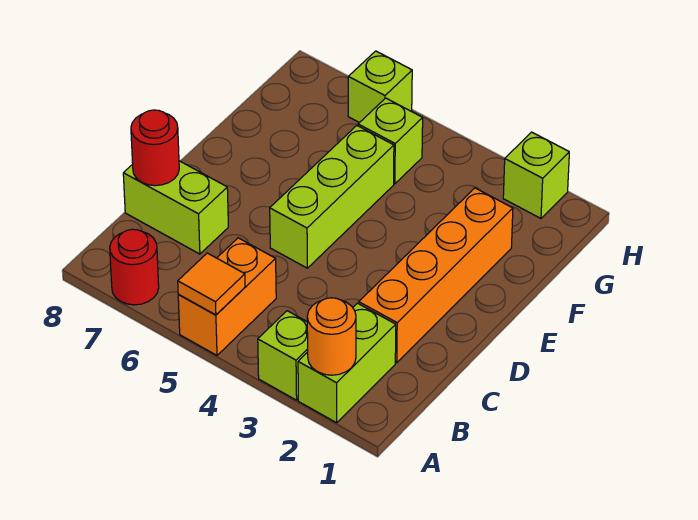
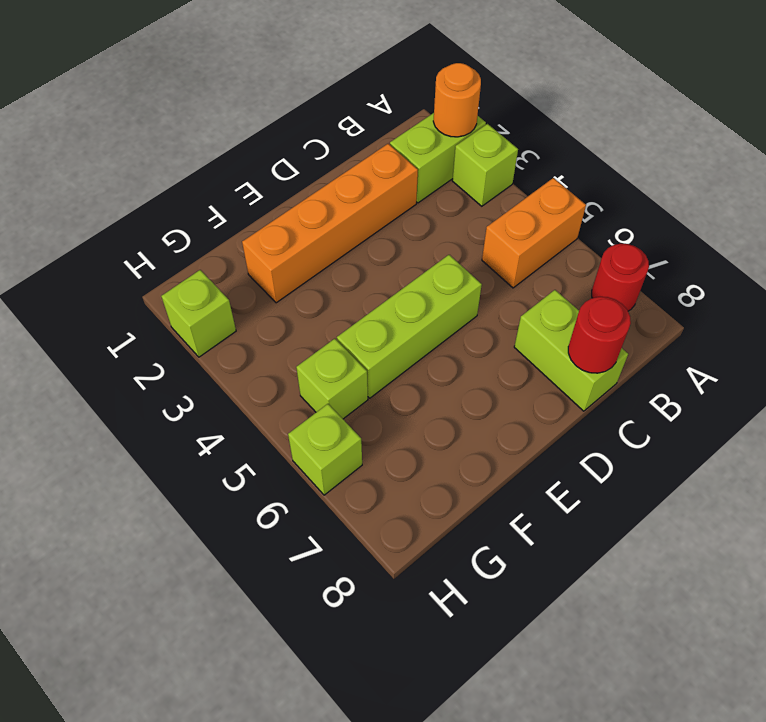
orange tile A5 level 2 -> none

